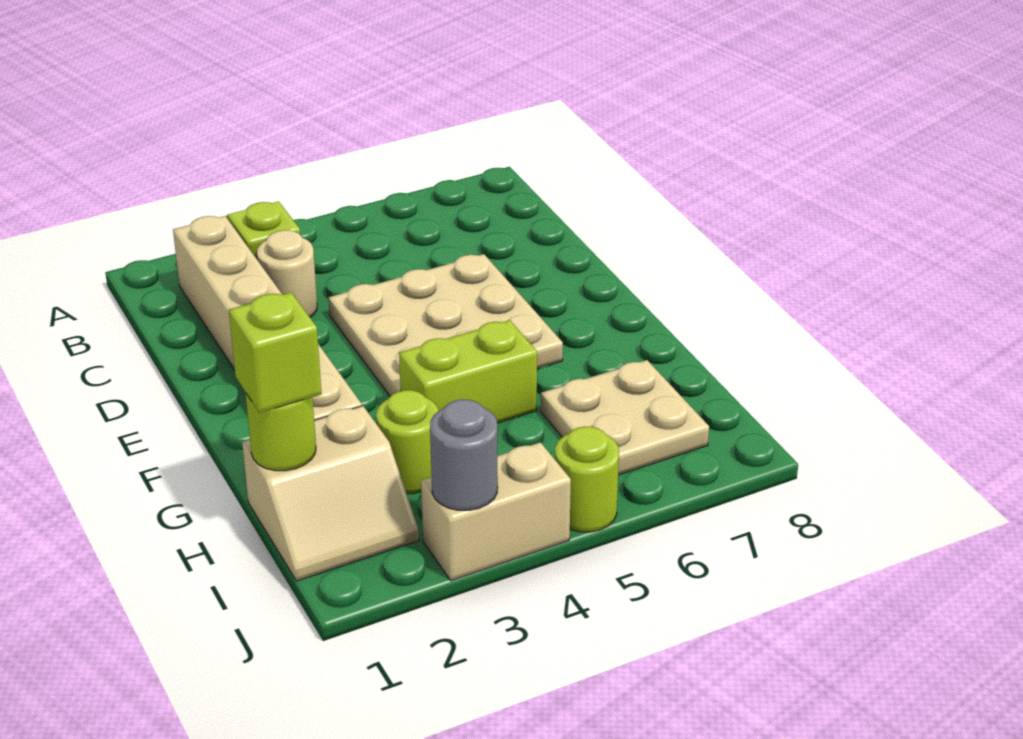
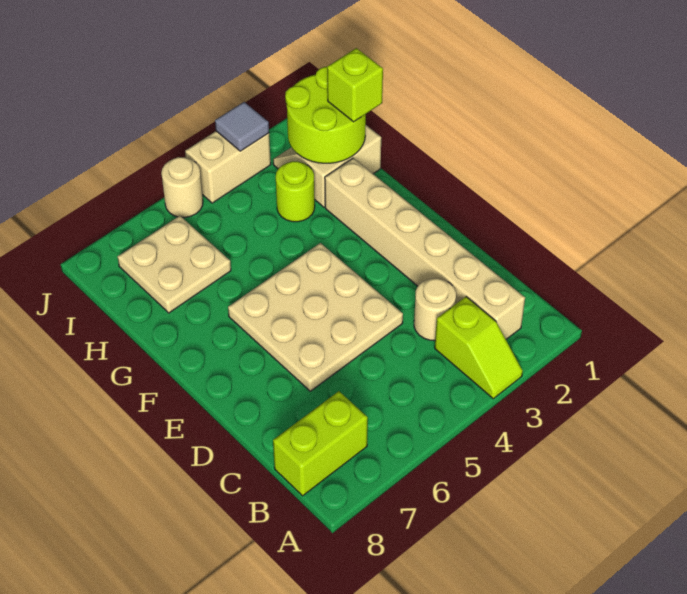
lime brick G4:G5 level 1 -> lime brick B7:B8 level 1
lime round brick H1 level 2 -> lime round brick H1:I2 level 2
grey round brick J3 level 2 -> grey tile J3 level 2
lime round brick J5 level 1 -> tan round brick J5 level 1

